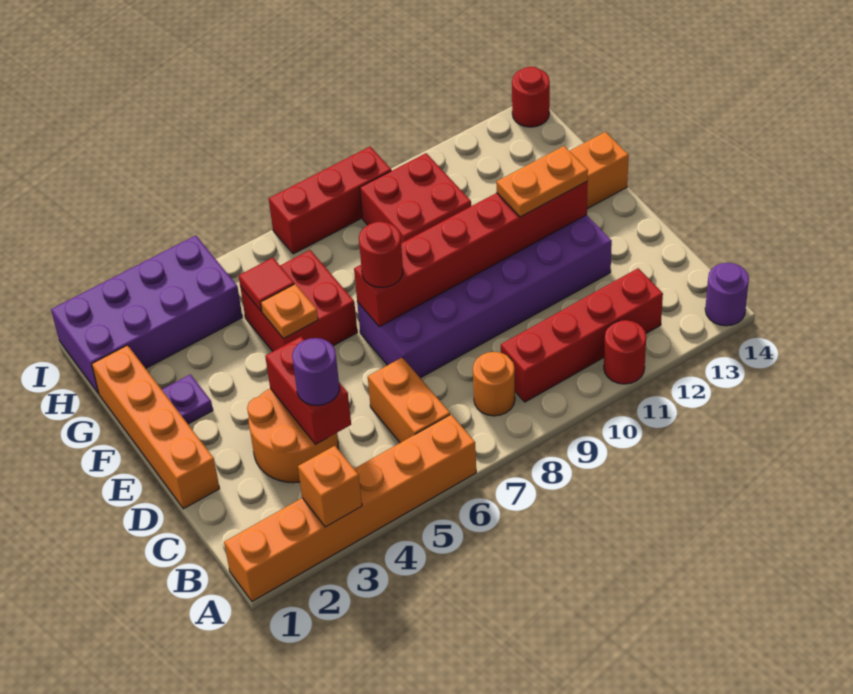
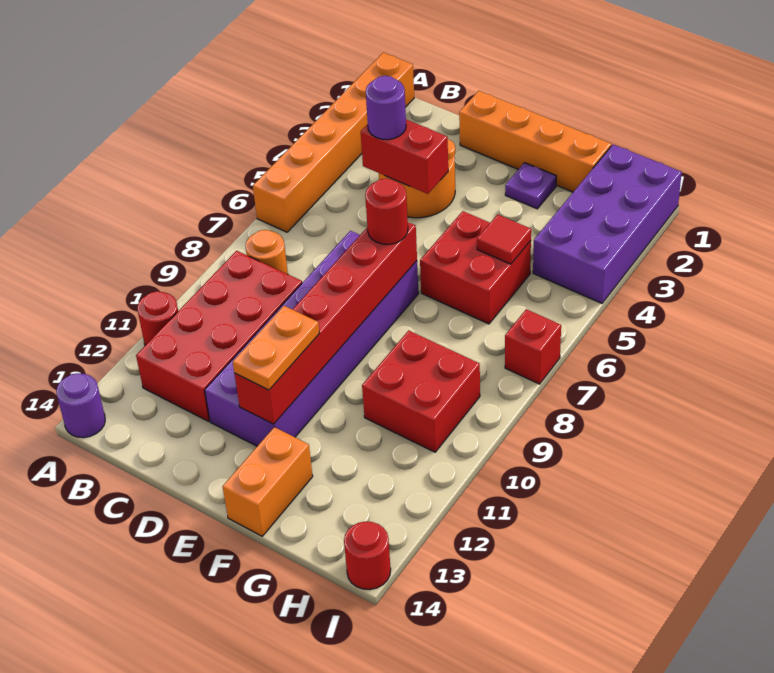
orange brick A3 level 2 -> none
orange brick B6:C6 level 1 -> none
red brick B9:B12 level 1 -> red brick B9:C12 level 1
orange plate F5 level 2 -> none
red brick I7:I9 level 1 -> red brick I7 level 1

